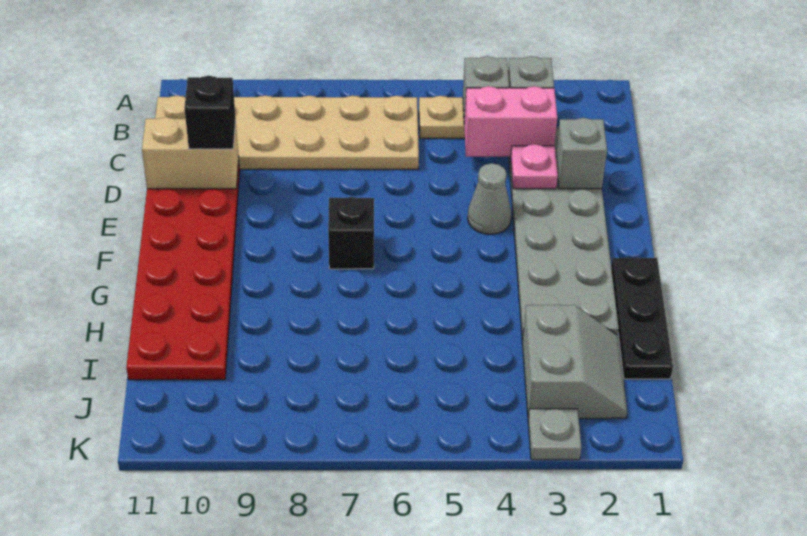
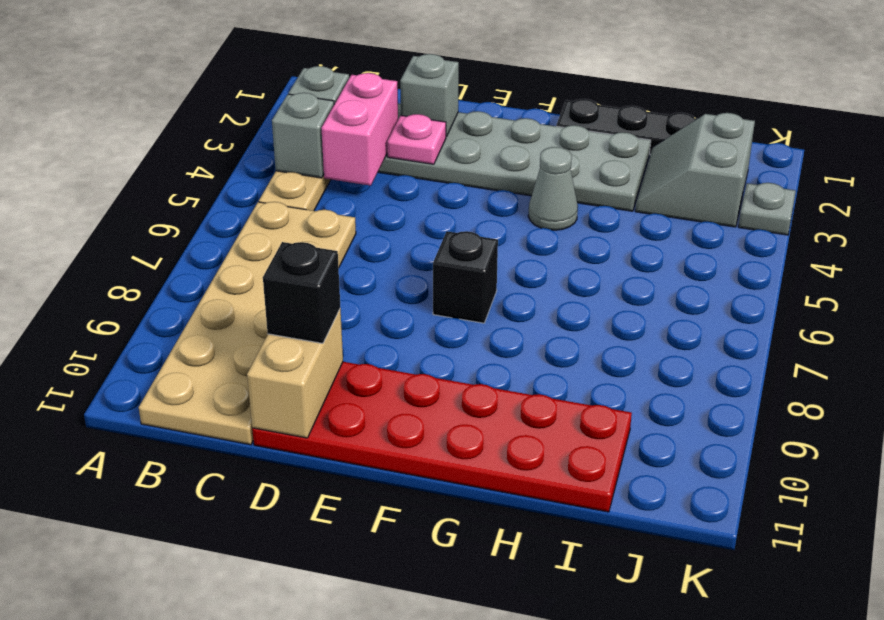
grey cone E4 level 1 -> grey cone G4 level 1
grey slope I2:J3 level 1 top 3 -> grey slope I2:J3 level 1 top J

